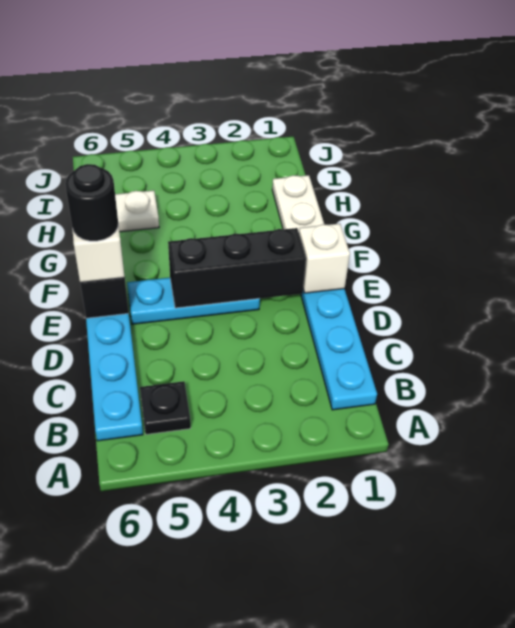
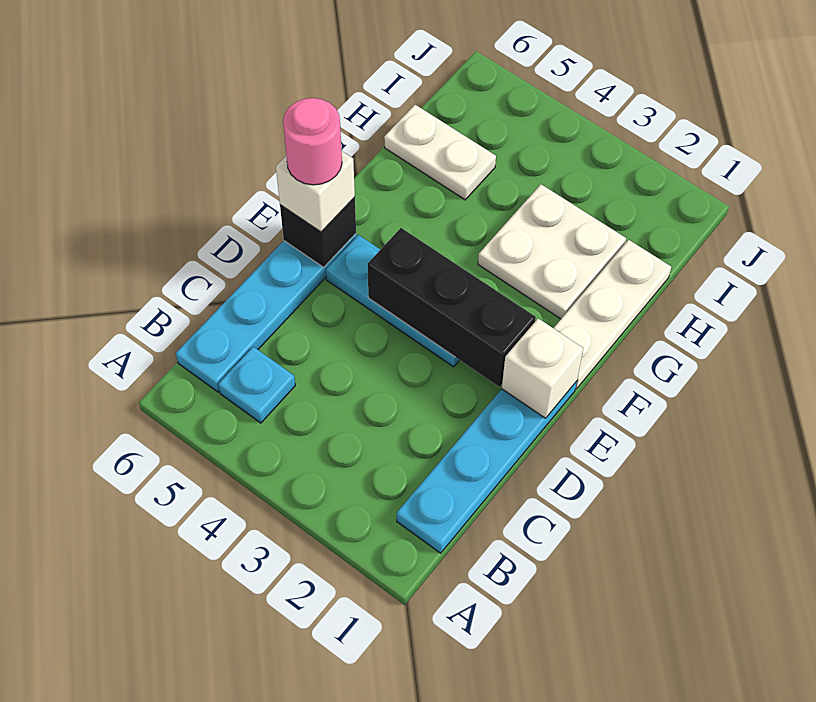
black plate B5 level 1 -> cyan plate B5 level 1
black round brick E6 level 4 -> pink round brick E6 level 4
none -> white plate G2:H3 level 1

